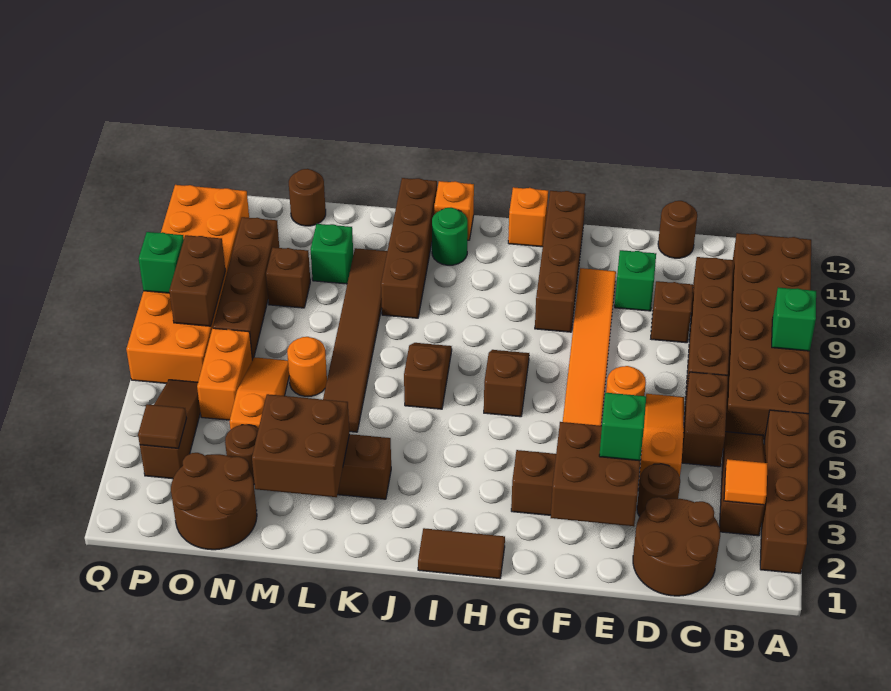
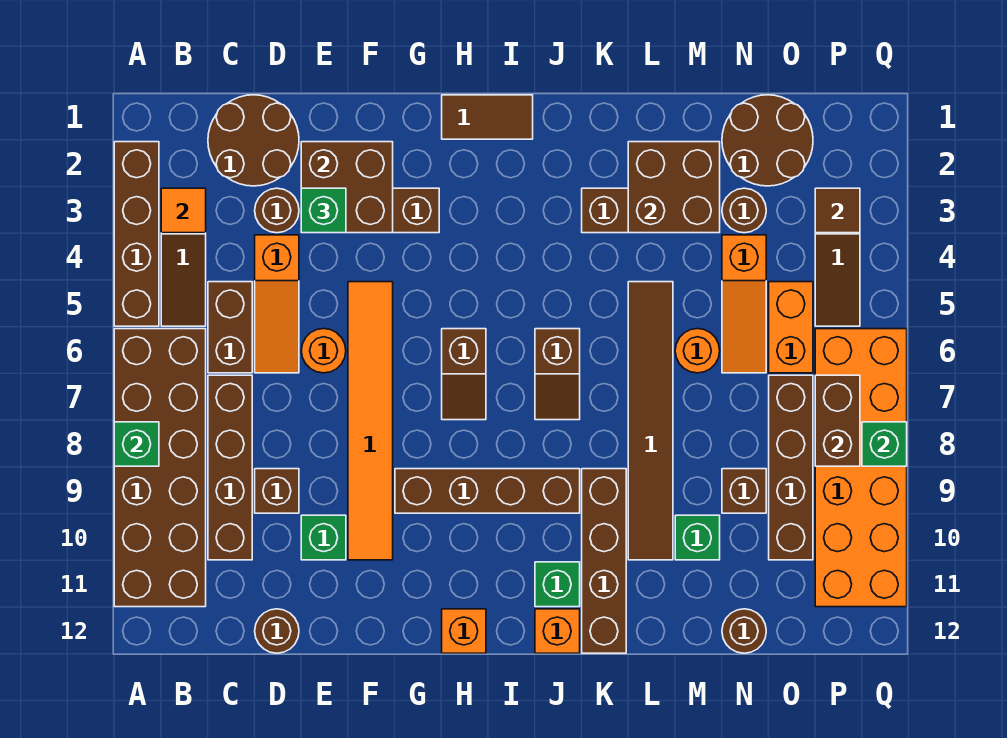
brown brick G9:G12 level 1 -> brown brick G9:J9 level 1
green round brick J11 level 1 -> green brick J11 level 1

